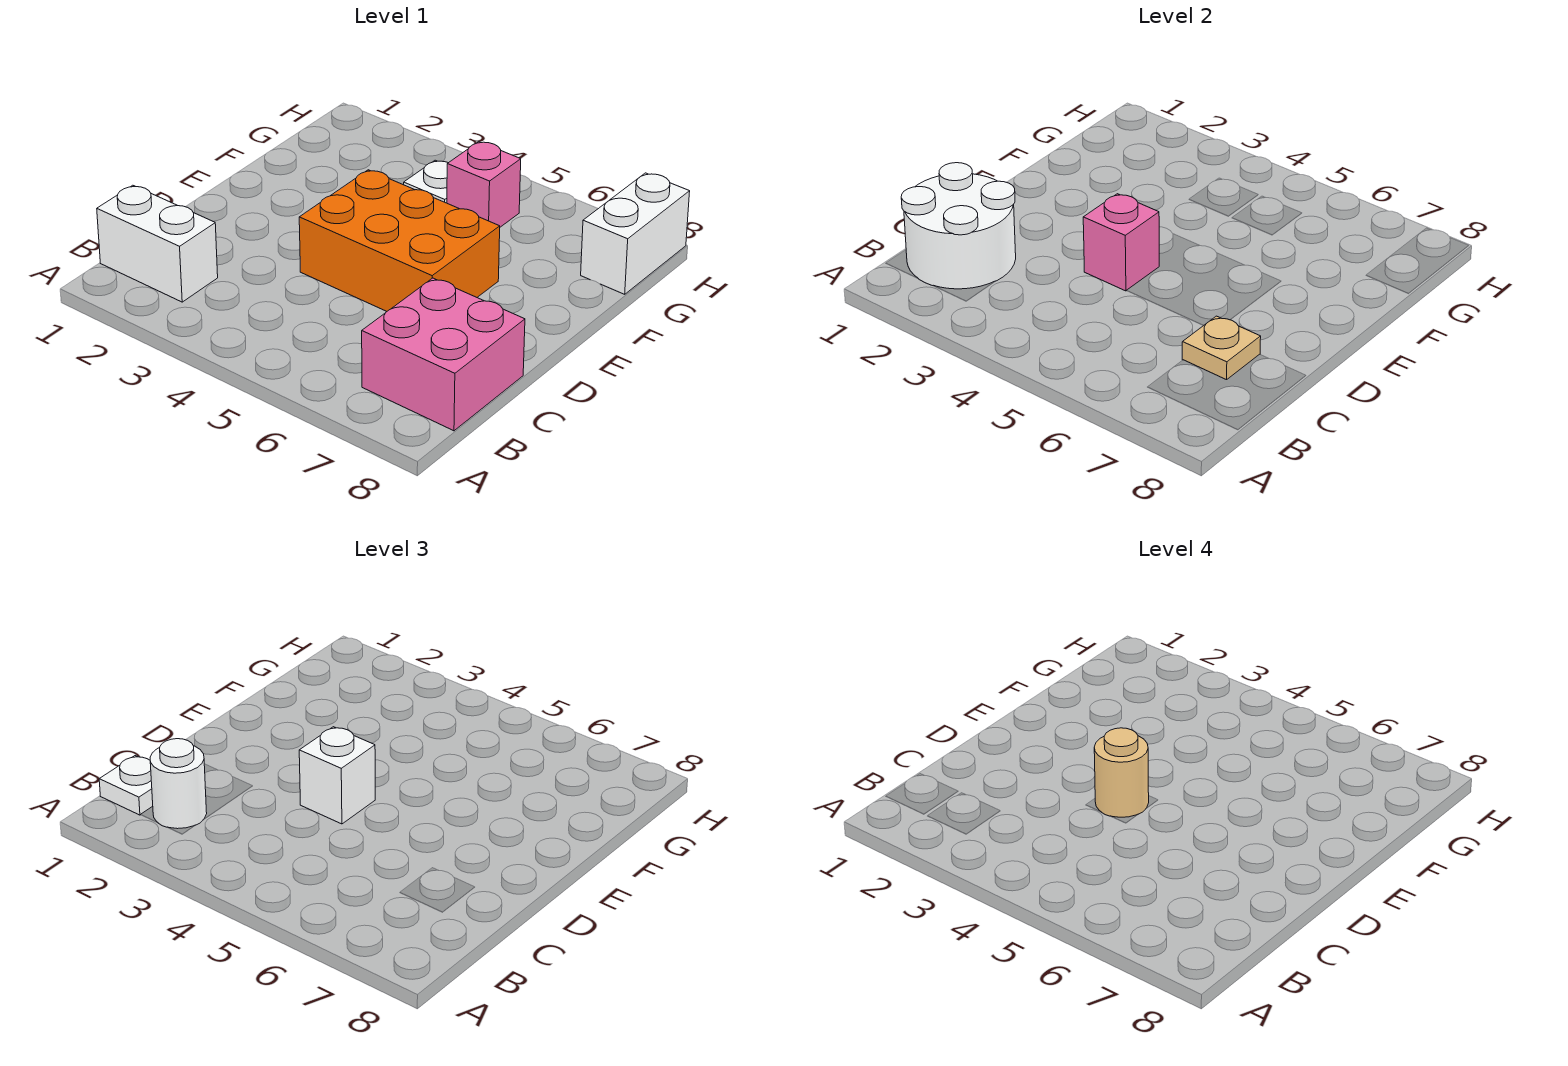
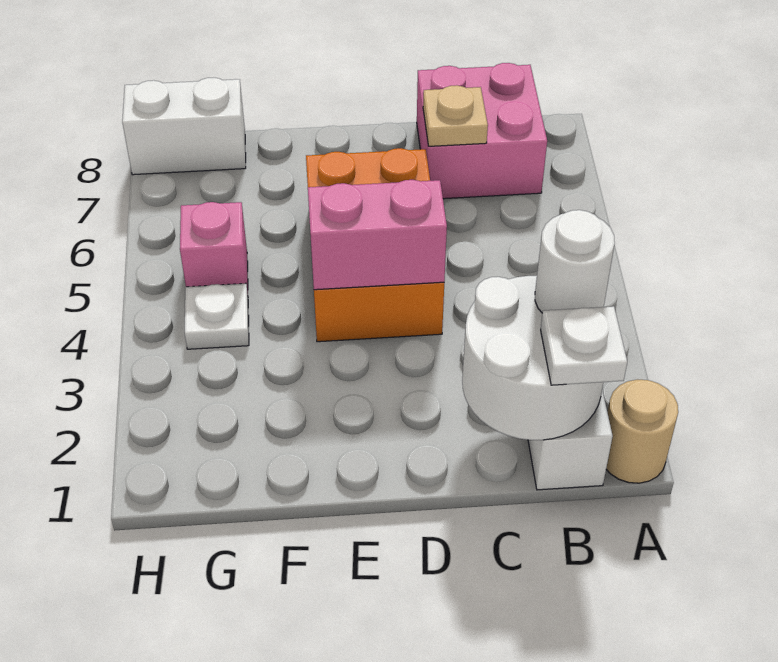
pink brick D4 level 2 -> pink brick D4:E4 level 2
white brick D4 level 3 -> none
tan round brick D4 level 4 -> tan round brick A1 level 1

